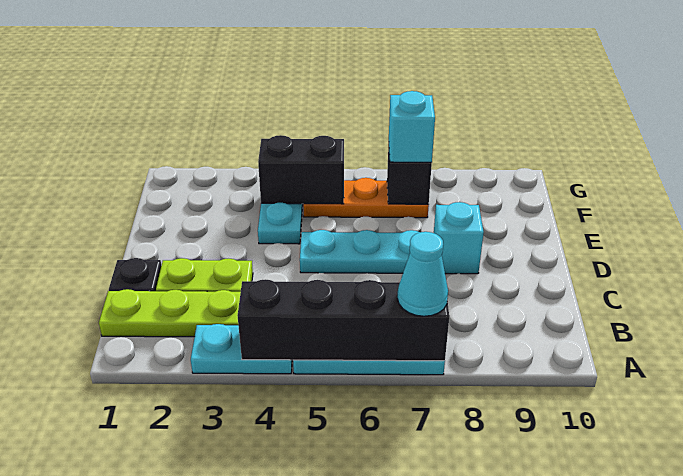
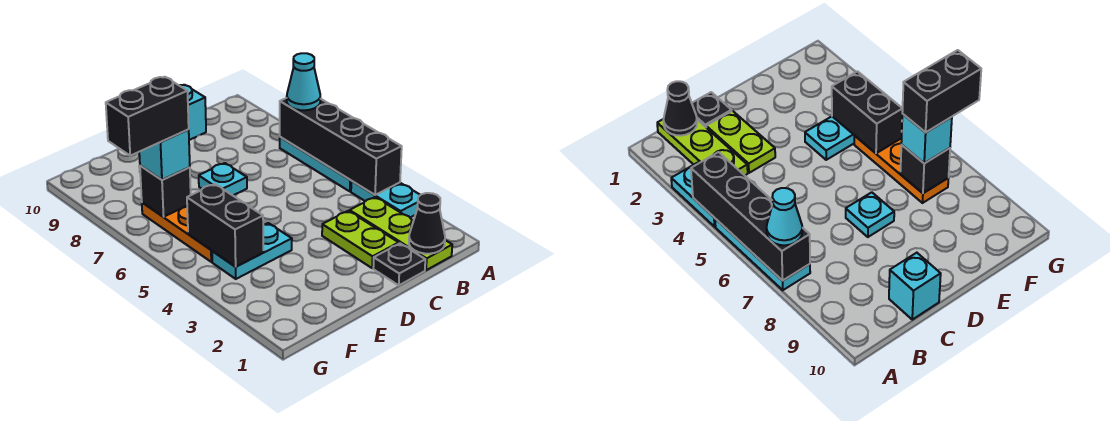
none -> black cone B1 level 2
cyan plate D5:D7 level 1 -> cyan plate D7 level 1
cyan brick D8 level 1 -> cyan brick C10 level 1
none -> black brick F7:G7 level 4

